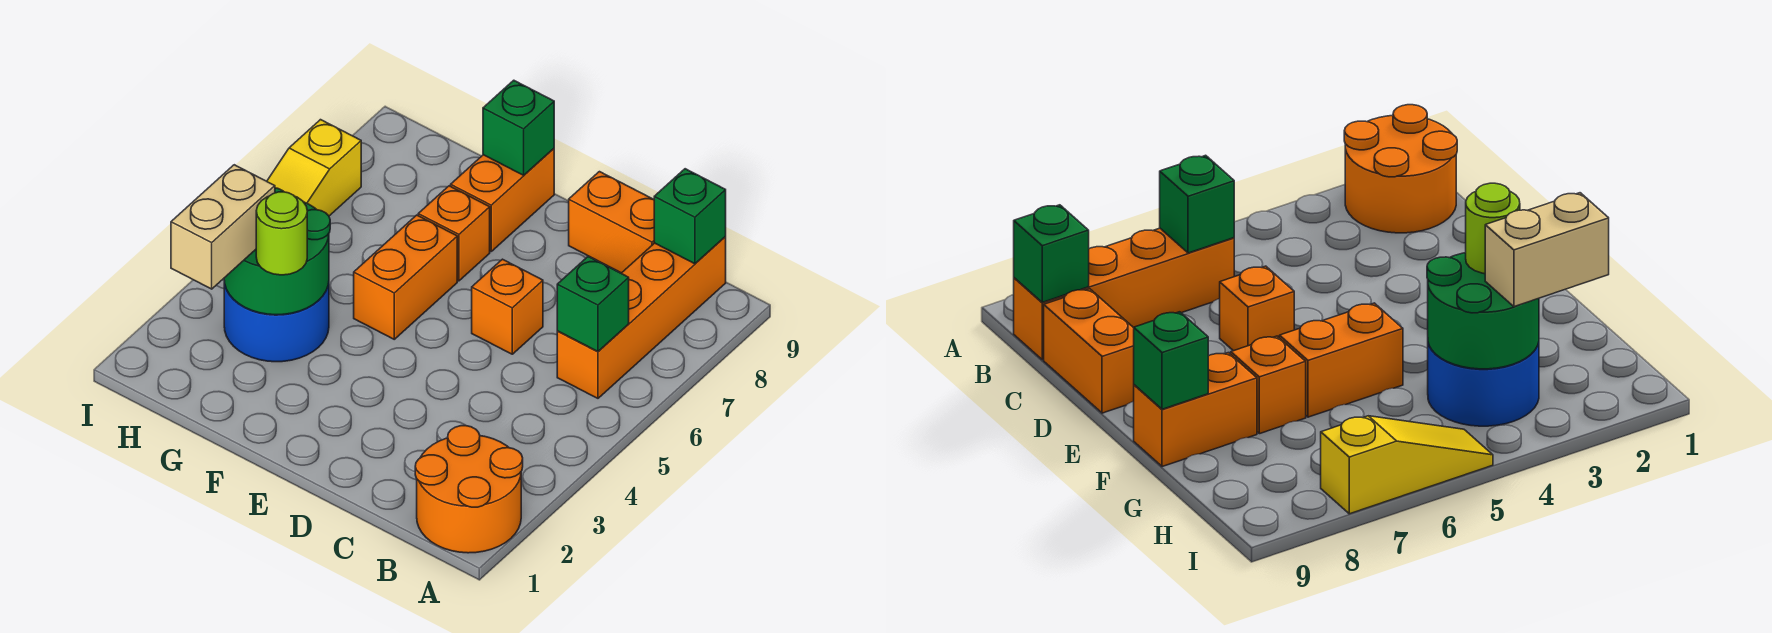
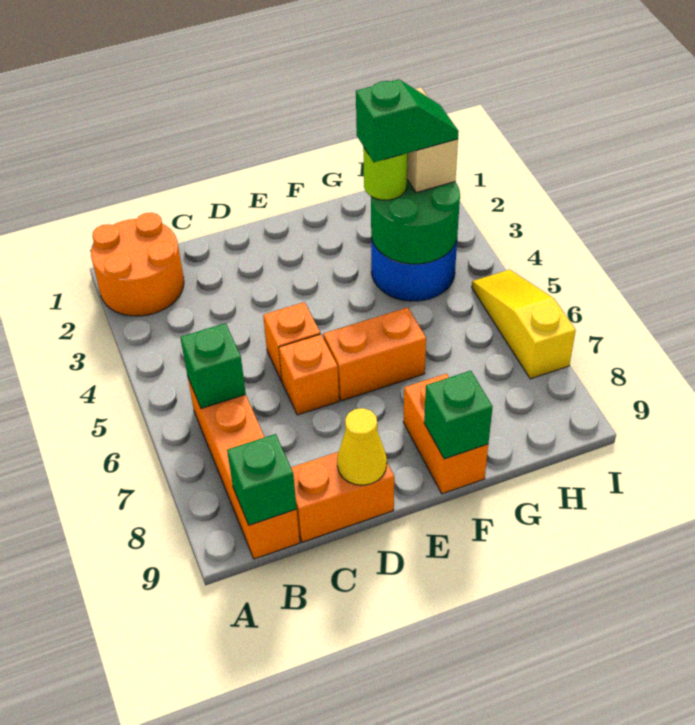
none -> yellow cone D9 level 2
orange brick F5:F6 level 1 -> orange brick E6:F6 level 1
orange brick F7 level 1 -> orange brick D5 level 1
none -> green slope G3:H3 level 4 top G

